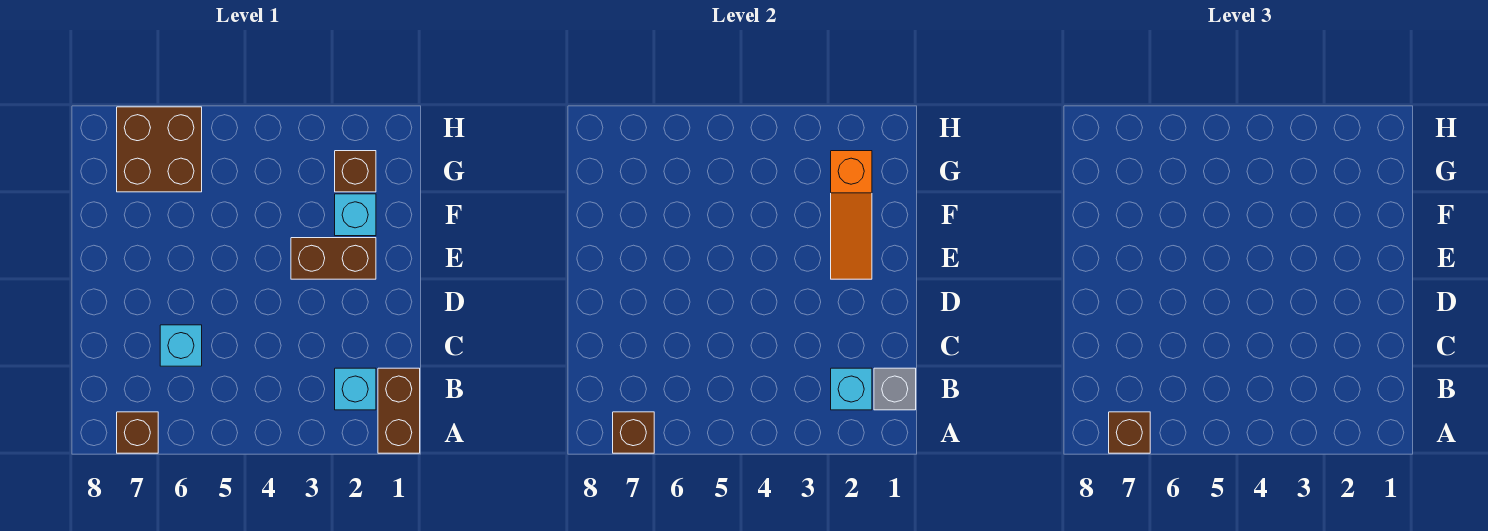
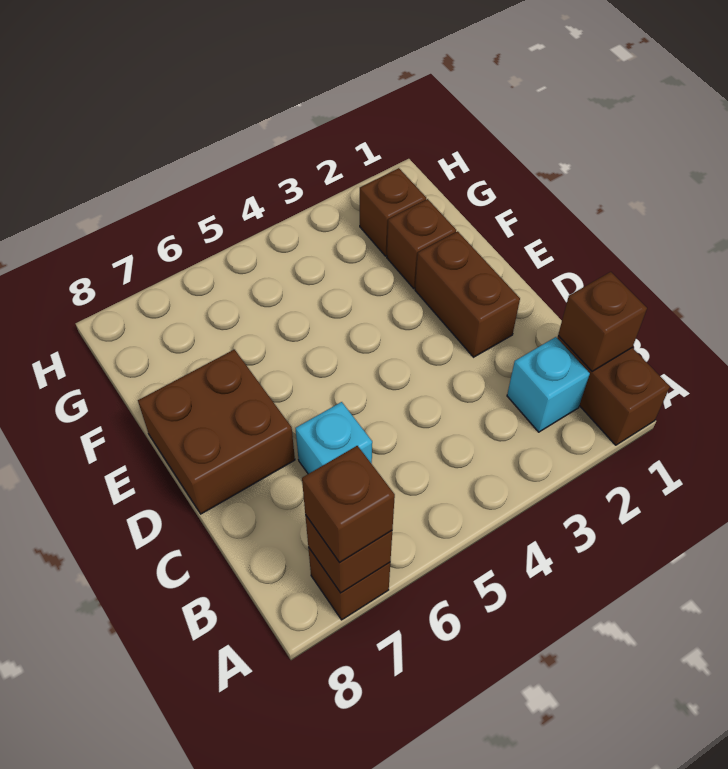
grey brick B1 level 2 -> brown brick B1 level 2
cyan brick B2 level 2 -> none
brown brick E2:E3 level 1 -> brown brick D2:E2 level 1
orange slope E2:G2 level 2 top G -> none
cyan brick F2 level 1 -> brown brick F2 level 1
brown brick G6:H7 level 1 -> brown brick D7:E8 level 1

